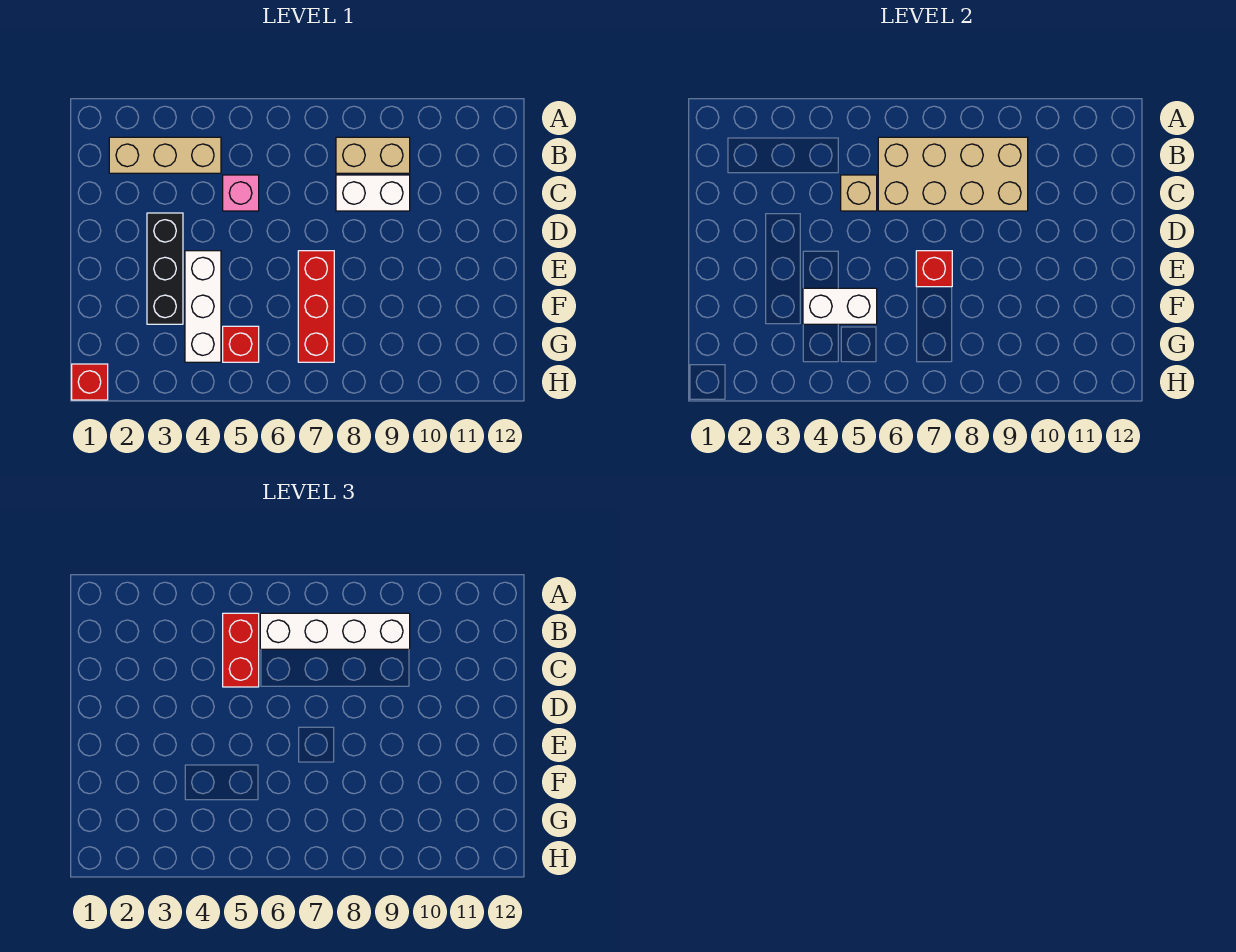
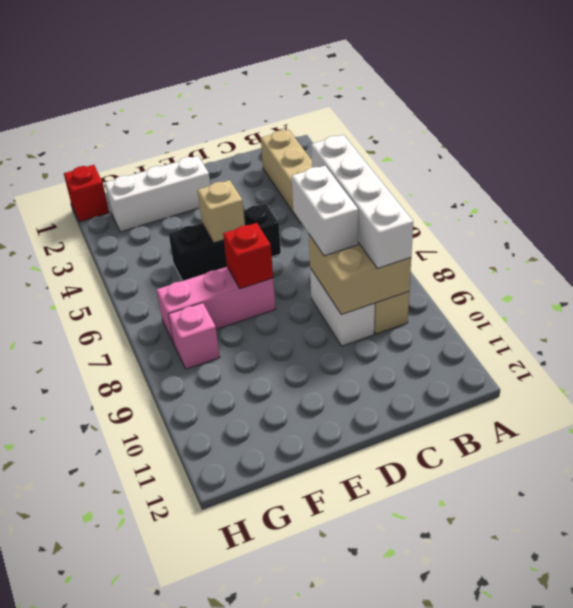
red brick B5:C5 level 3 -> none
tan brick B6:C9 level 2 -> tan brick B8:C9 level 2
pink brick C5 level 1 -> pink brick G8 level 1
tan brick C5 level 2 -> tan brick E5 level 2
black brick D3:F3 level 1 -> black brick D5:F5 level 1
white brick E4:G4 level 1 -> white brick E2:G2 level 1
red brick E7:G7 level 1 -> pink brick E7:G7 level 1
white brick F4:F5 level 2 -> white brick C7:C8 level 3
red brick G5 level 1 -> none

